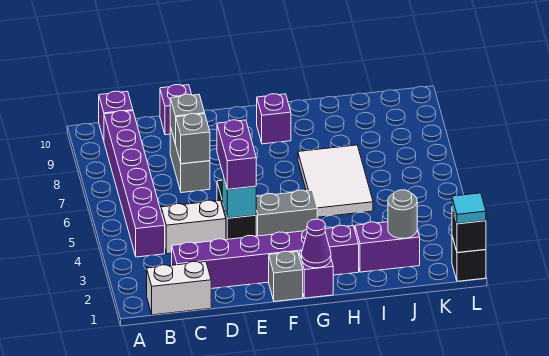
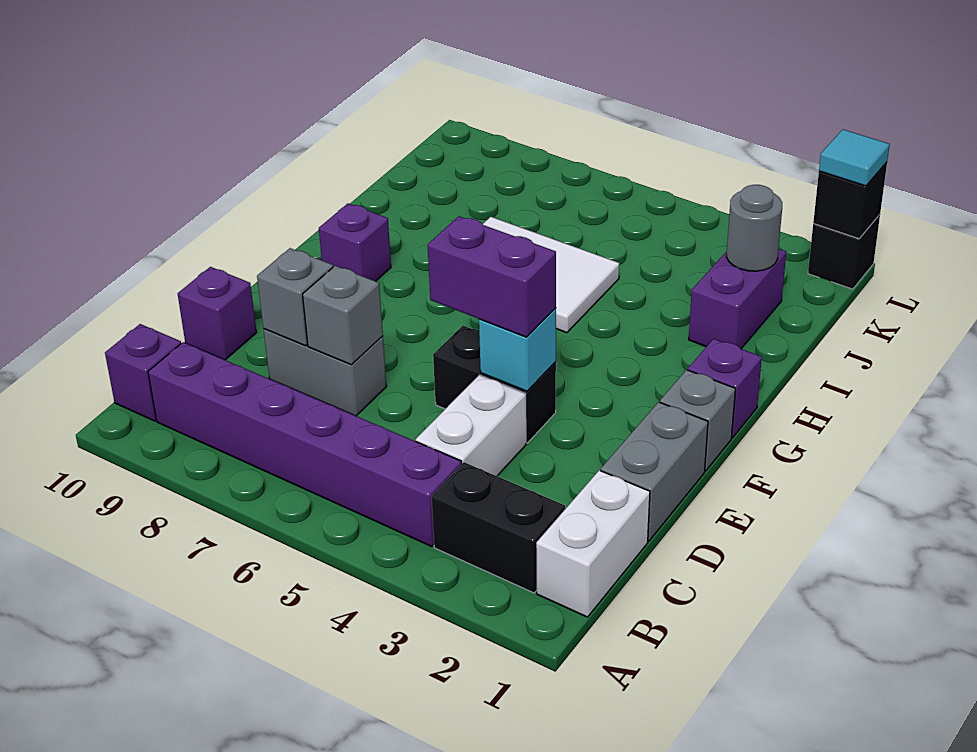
none -> black brick B2:B3 level 1
purple brick C2:H2 level 1 -> none
grey brick F4:G4 level 1 -> grey brick D1:E1 level 1
purple cone G1 level 2 -> none

